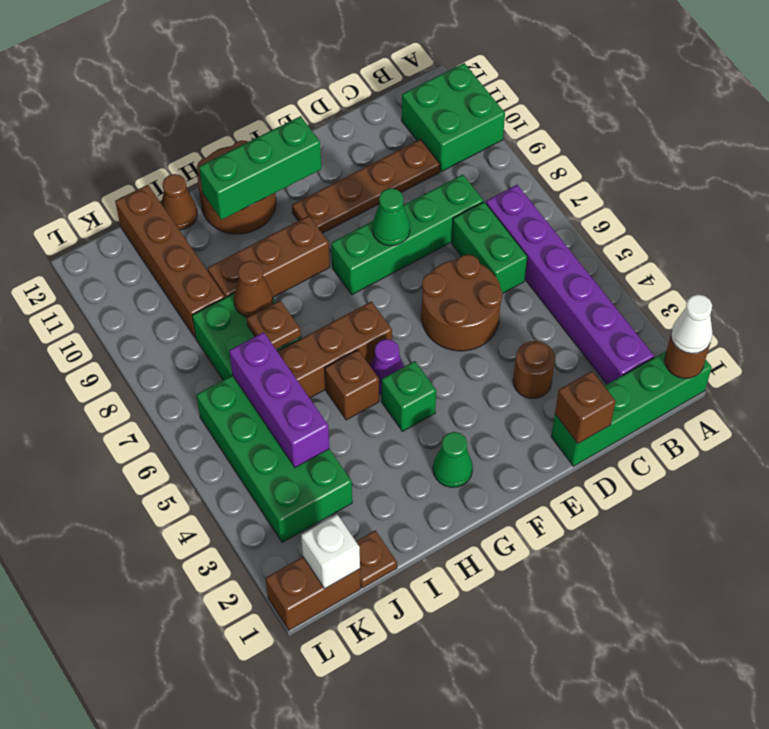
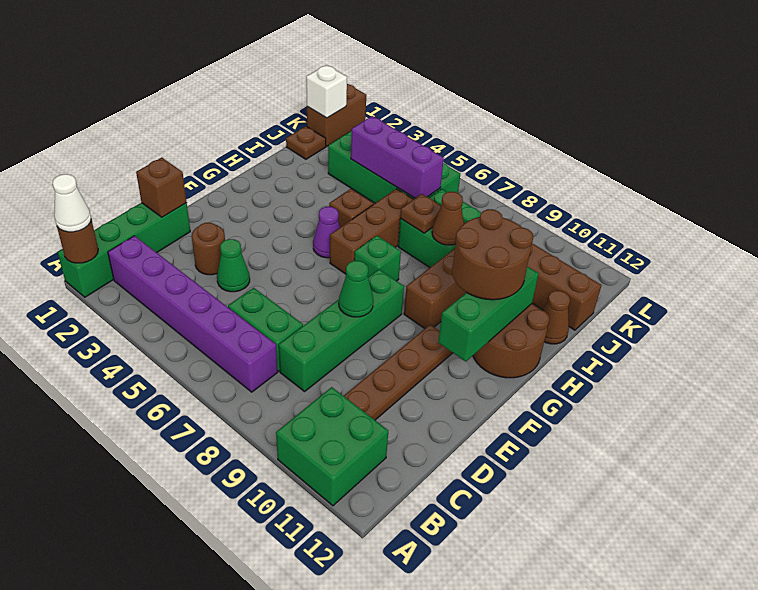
brown round brick D5:E6 level 1 -> brown round brick G10:H11 level 3
green cone G2 level 1 -> green cone D4 level 1
green brick G4 level 1 -> green brick G7 level 1

